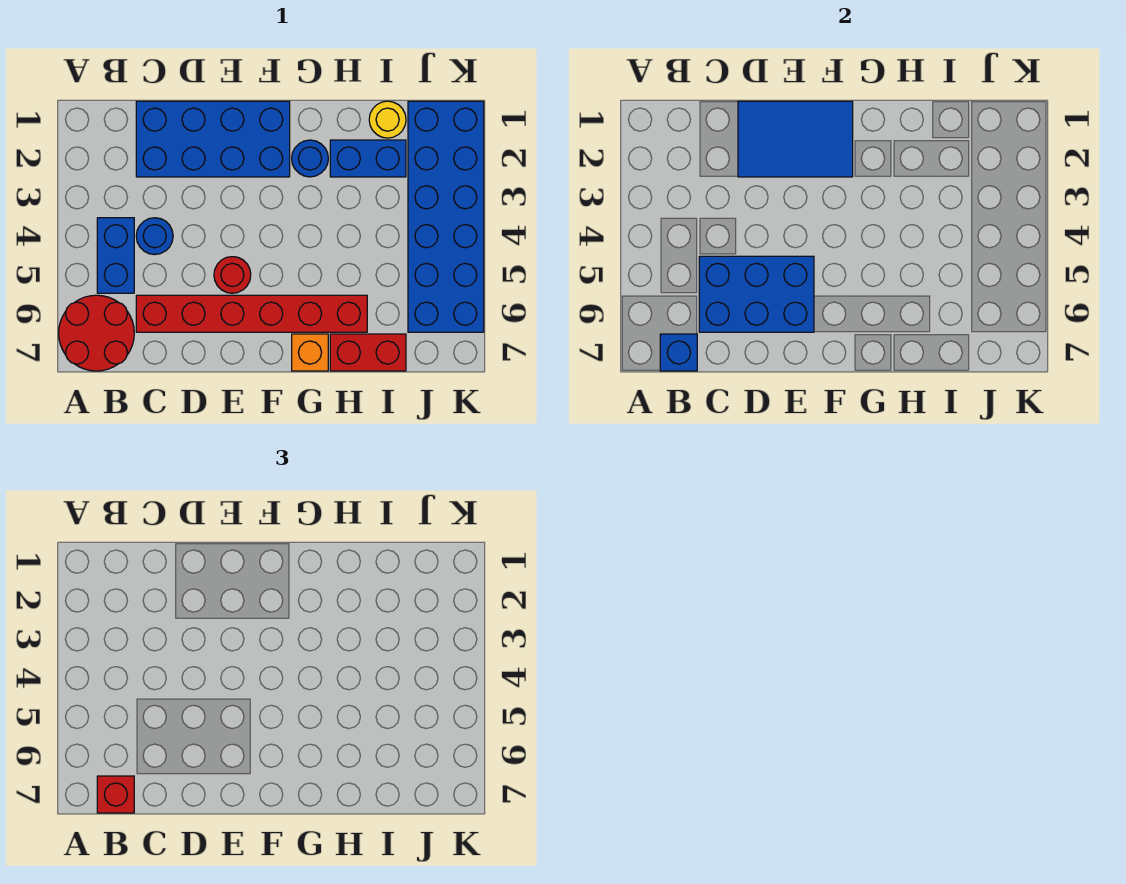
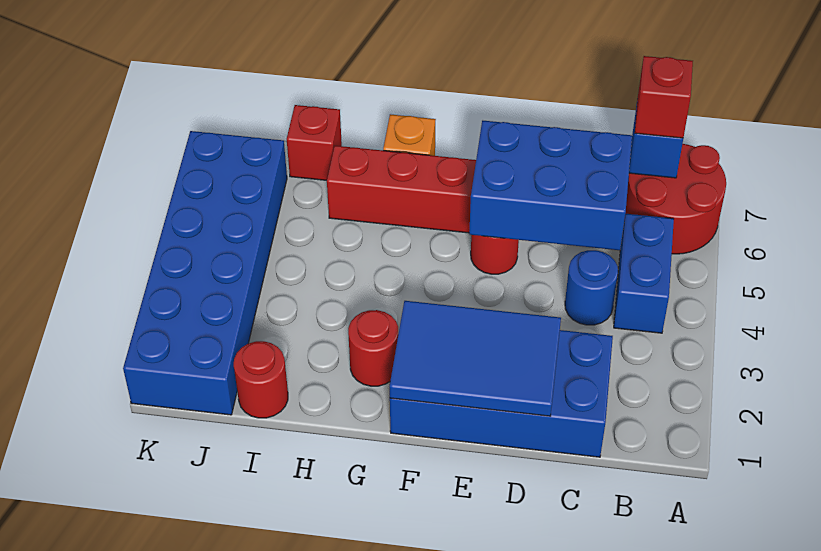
blue round brick G2 level 1 -> red round brick G2 level 1
blue brick H2:I2 level 1 -> none
red brick H7:I7 level 1 -> red brick I7 level 1
yellow round brick I1 level 1 -> red round brick I1 level 1

